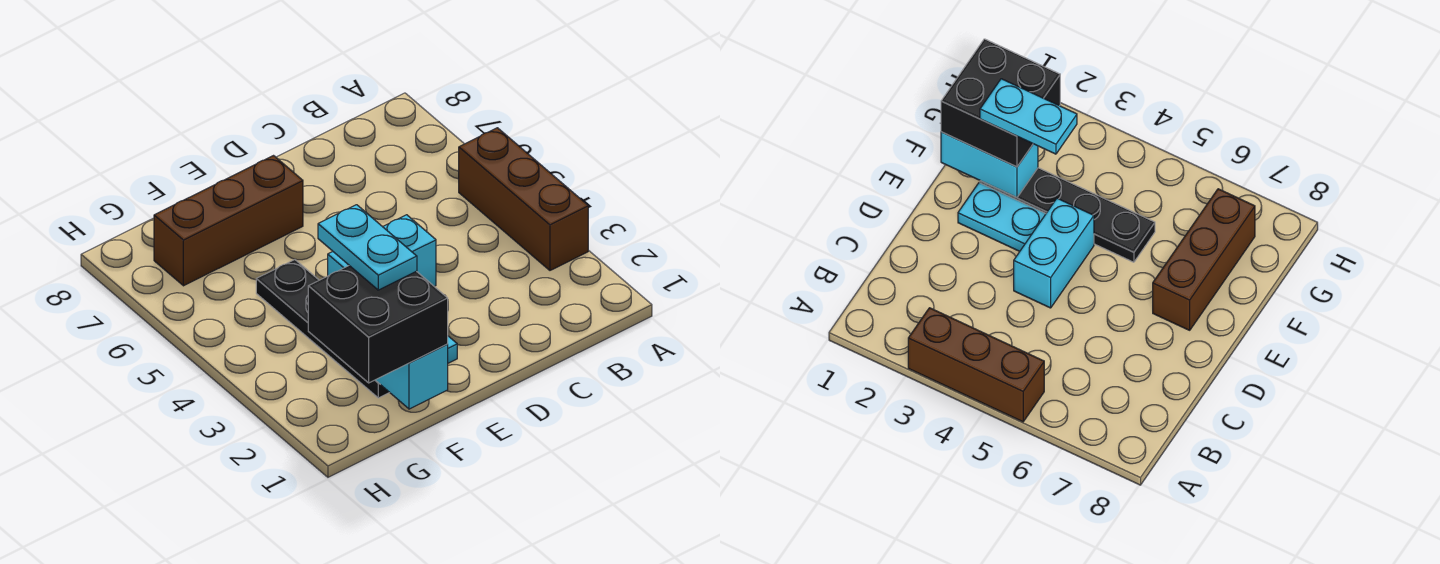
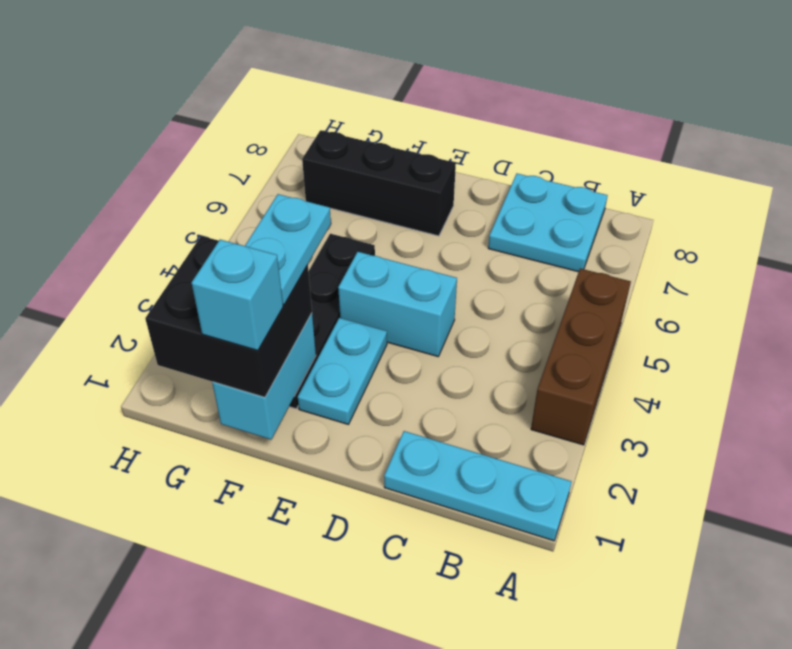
none -> cyan plate A1:C1 level 1
none -> cyan plate B7:C8 level 1
brown brick E7:G7 level 1 -> black brick E7:G7 level 1
none -> cyan brick F1 level 4

